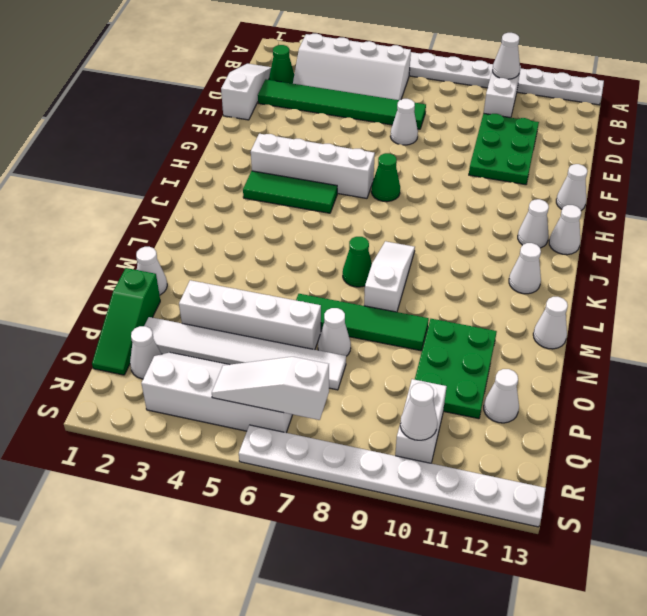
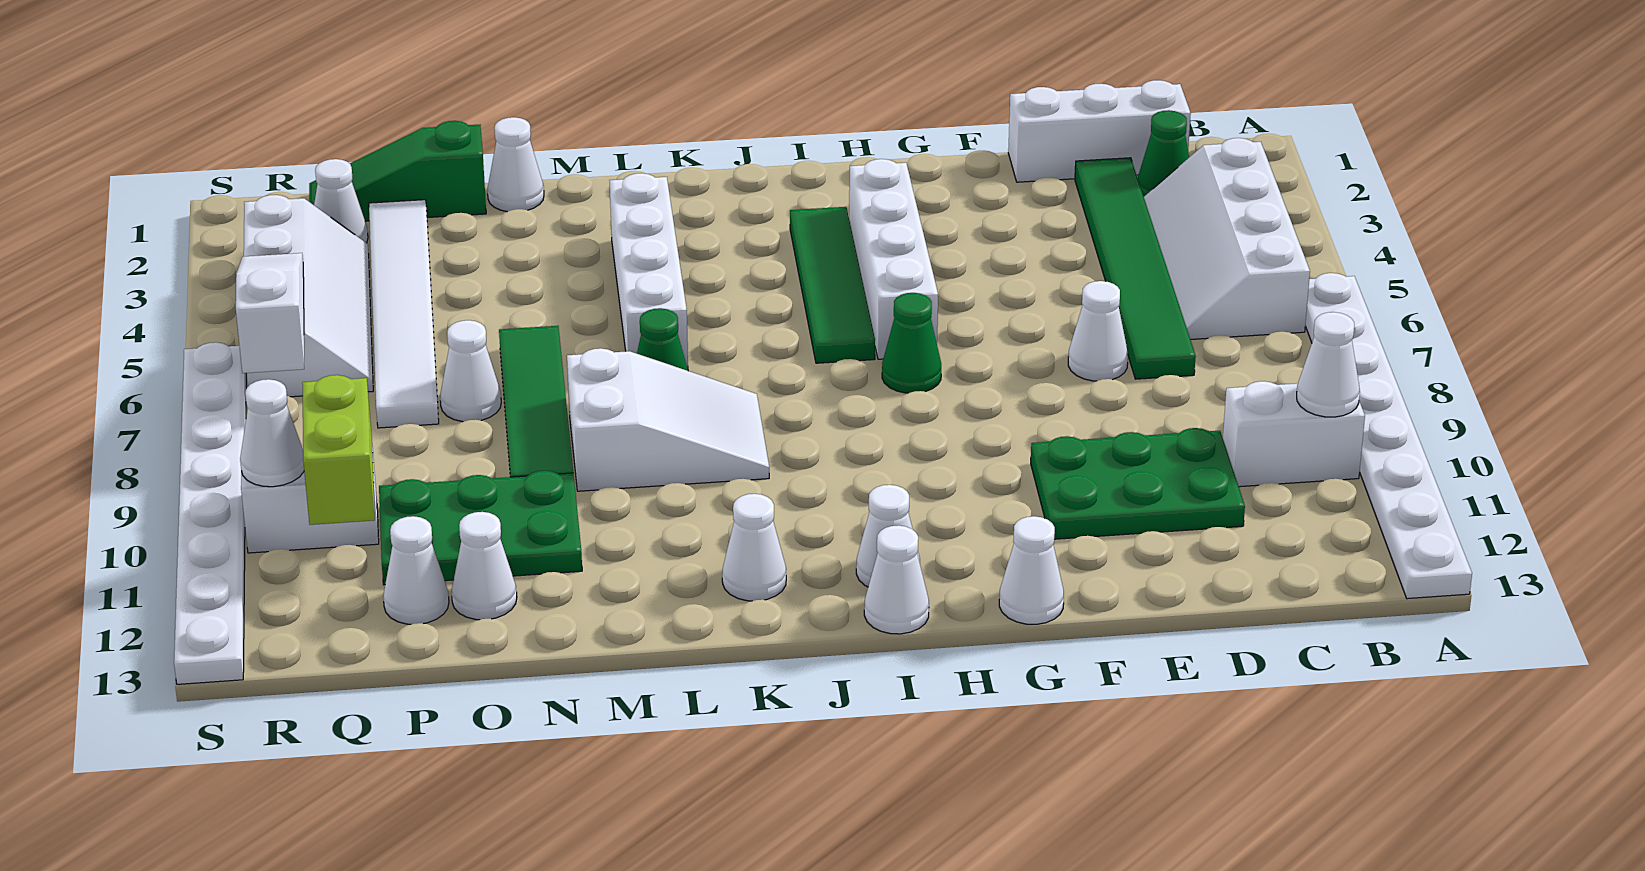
white slope C1:E1 level 1 top E -> white brick C1:E1 level 1
green tile I3:I5 level 1 -> green tile I3:I6 level 1
white slope K8:M8 level 1 top M -> white slope K8:M9 level 1 top M
white cone M13 level 1 -> white cone O12 level 1
white brick O3:O6 level 1 -> white brick L3:L6 level 1
none -> lime brick Q10:Q11 level 2

